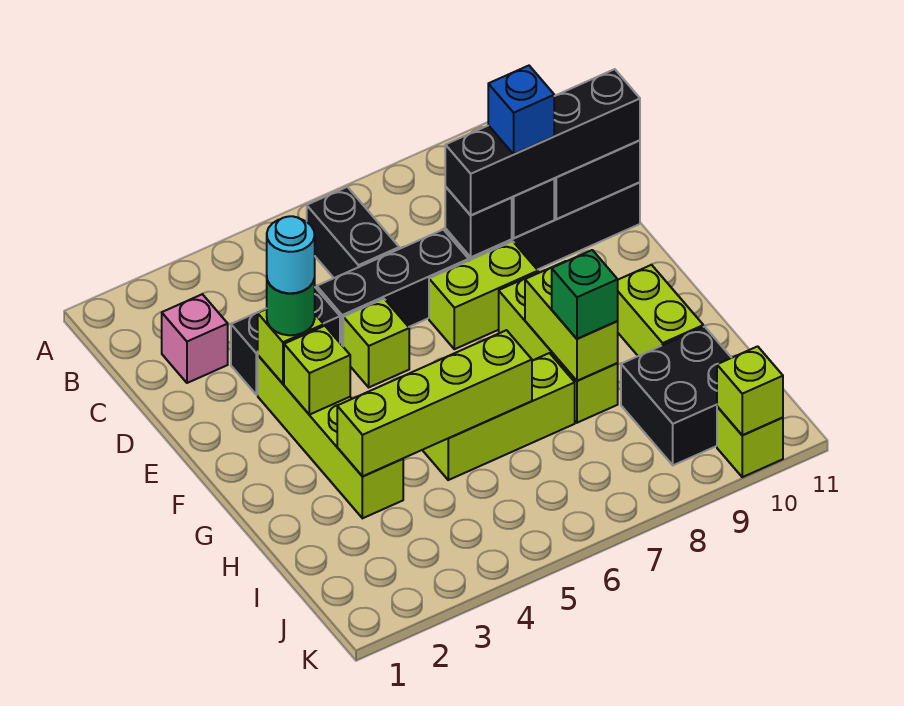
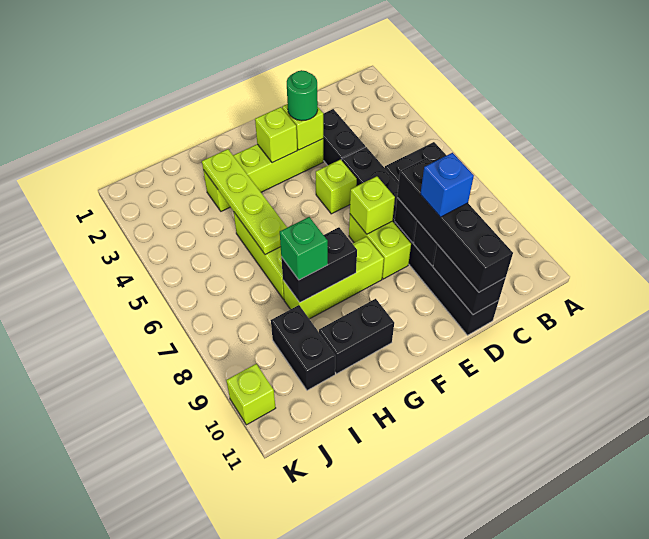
pink brick C2 level 1 -> none
cyan round brick E3 level 4 -> none
lime brick G8:H8 level 2 -> black brick G8:H8 level 2
lime brick G10:H10 level 1 -> black brick G10:H10 level 1
lime brick H3:H6 level 2 -> lime plate H3:H6 level 2
black brick I9:J10 level 1 -> black brick I9:I10 level 1
lime brick K10 level 2 -> lime brick E7 level 2

